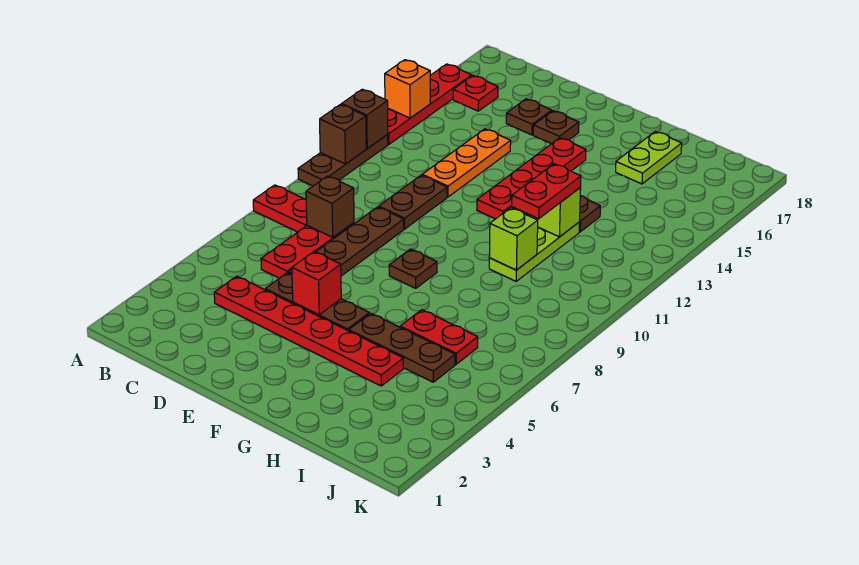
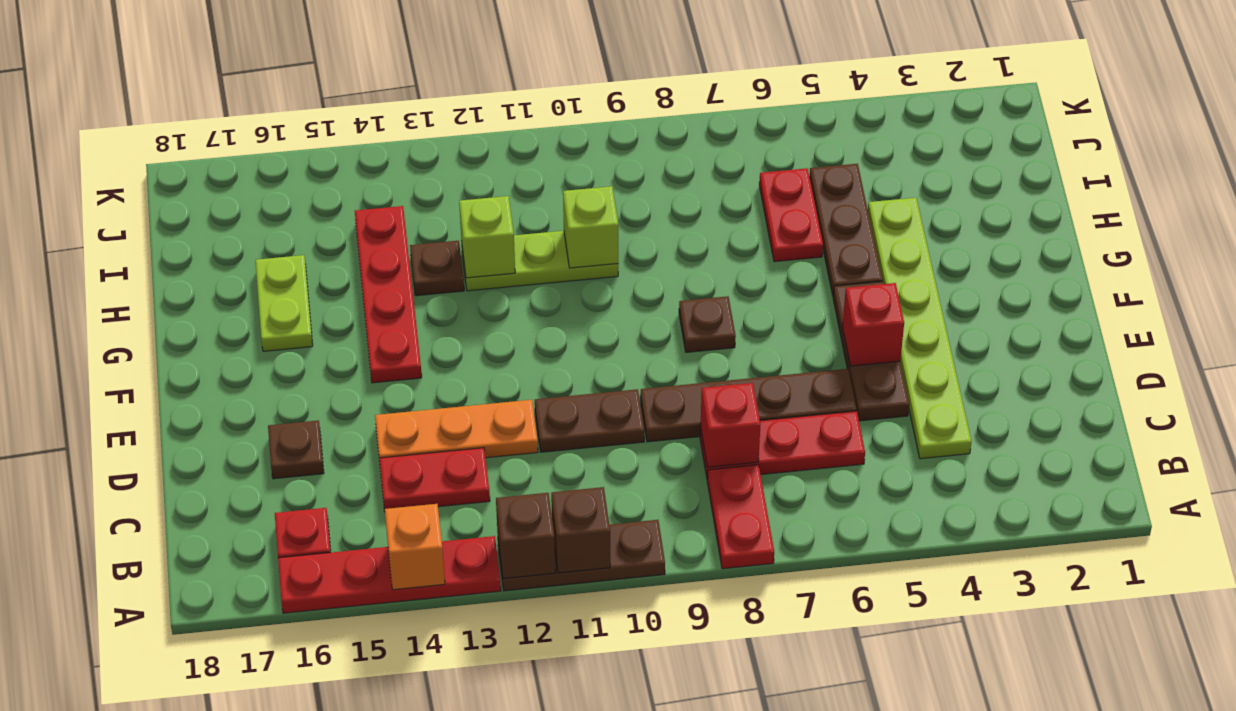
red plate C4:H4 level 1 -> lime plate C4:H4 level 1
brown brick C8 level 2 -> red brick C8 level 2
brown plate E16 level 1 -> none
red plate F12:F15 level 1 -> red plate F14:I14 level 1
red plate H11:H12 level 3 -> red plate C13:C14 level 1
lime plate H16:H17 level 1 -> lime plate G16:H16 level 1

